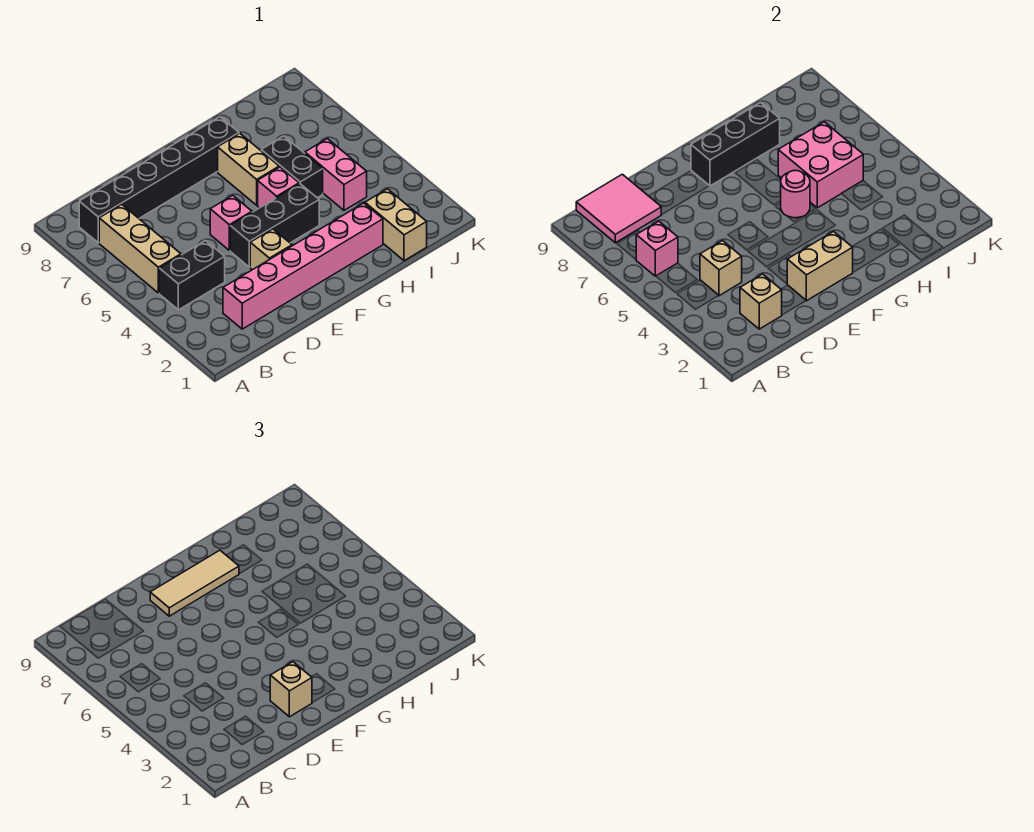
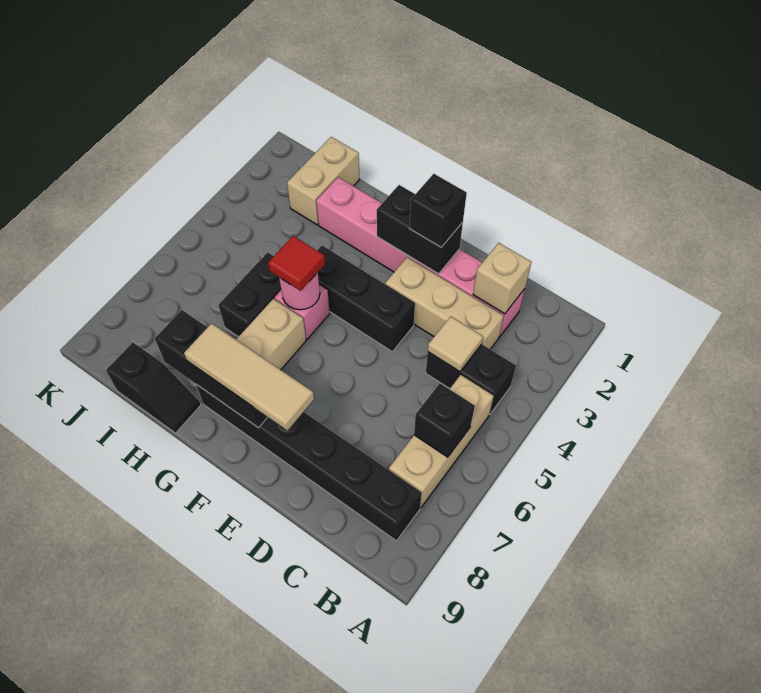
pink brick B6 level 2 -> black brick B6 level 2
pink tile B8:C9 level 2 -> none
tan brick C4 level 2 -> tan tile C4 level 2
tan brick E2:F2 level 2 -> black brick E2:F2 level 2
tan brick E2 level 3 -> black brick E2 level 3
tan brick E3 level 1 -> tan brick C3:E3 level 1
pink brick E5 level 1 -> none
none -> red tile G5 level 3
pink brick H5:I6 level 2 -> none
none -> black slope H9:I9 level 1 top I
pink brick I4:I5 level 1 -> none

